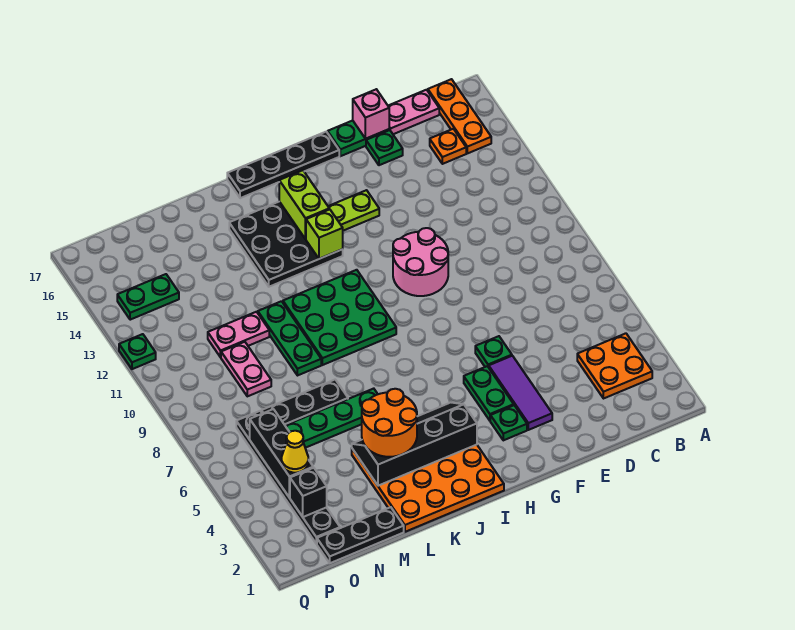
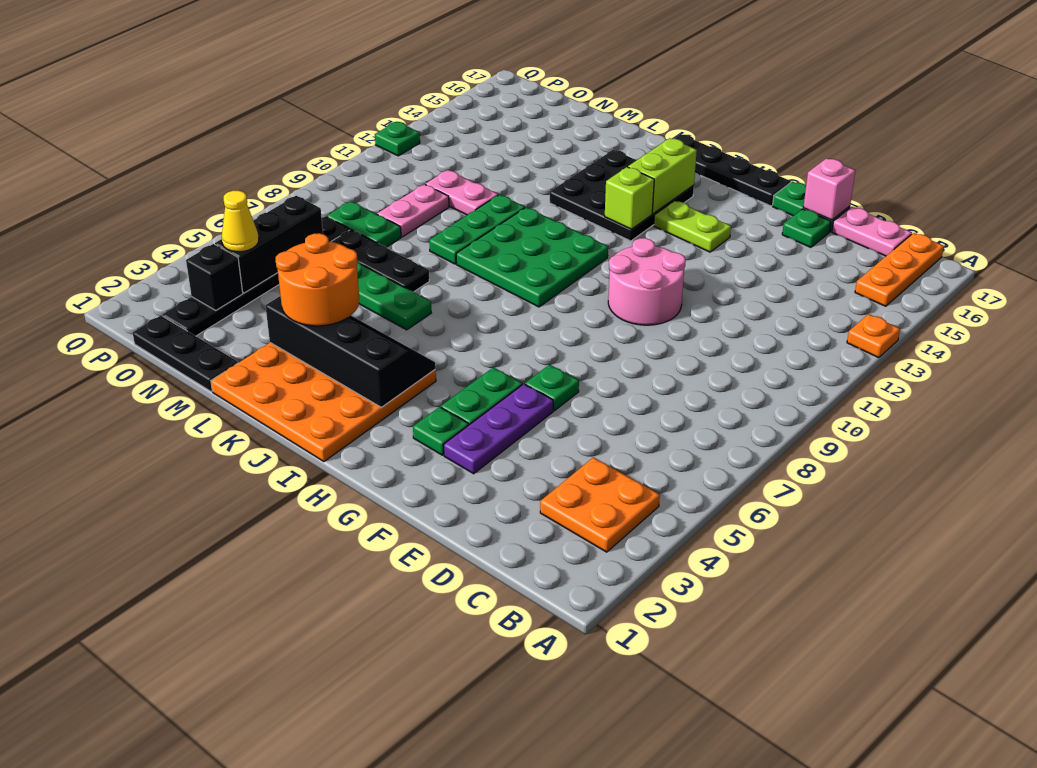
orange plate C15 level 1 -> orange plate A13 level 1
purple tile F3:F5 level 1 -> purple plate F3:F5 level 1
green plate O14:P14 level 1 -> green plate N8:O8 level 1

